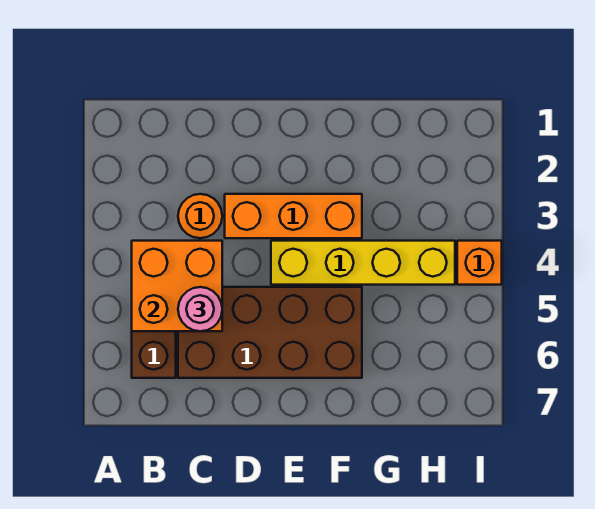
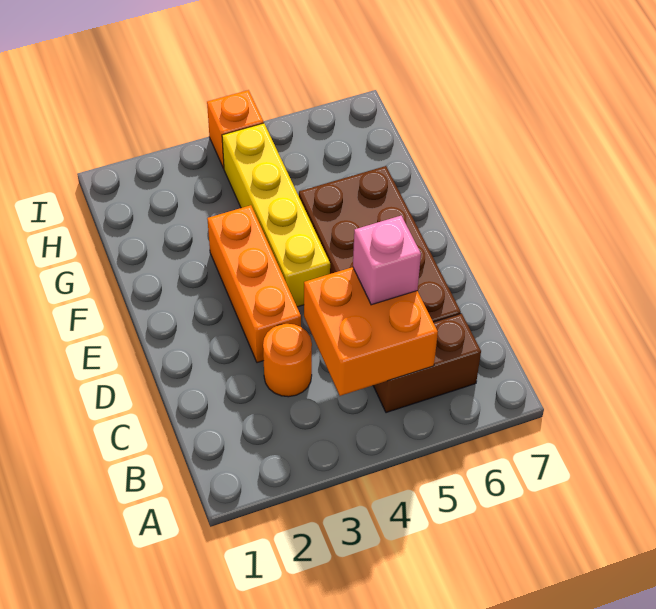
pink round brick C5 level 3 -> pink brick C5 level 3

